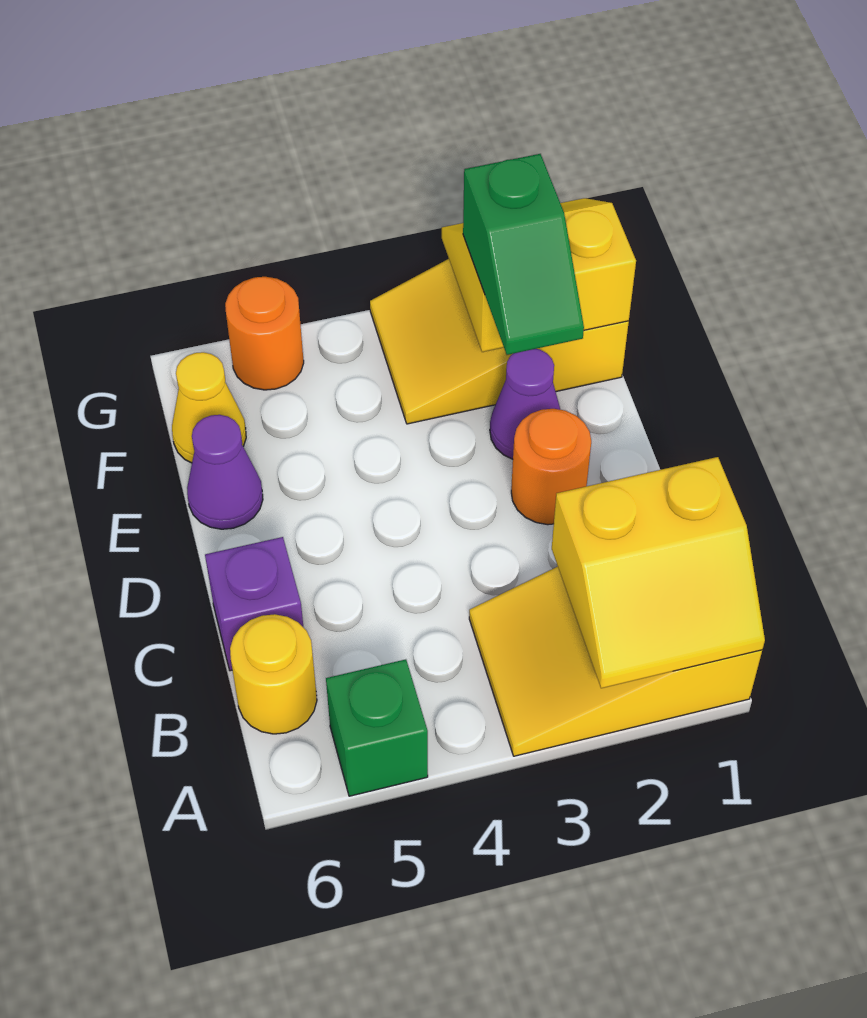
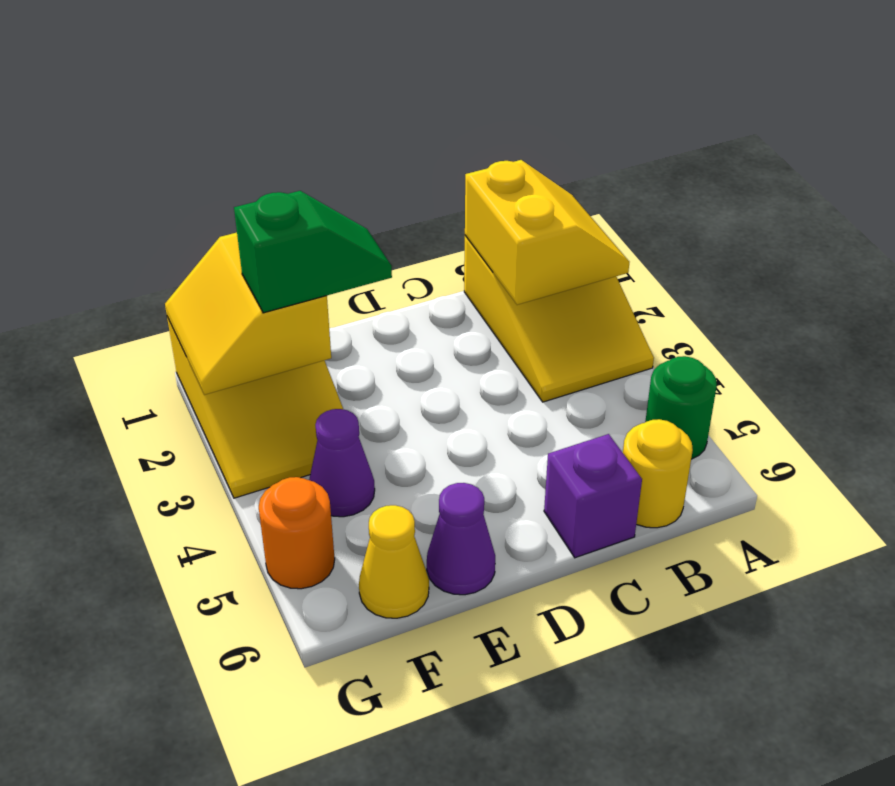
green brick A5 level 1 -> green round brick A5 level 1
orange round brick D2 level 1 -> none
purple cone E2 level 1 -> purple cone F4 level 1

